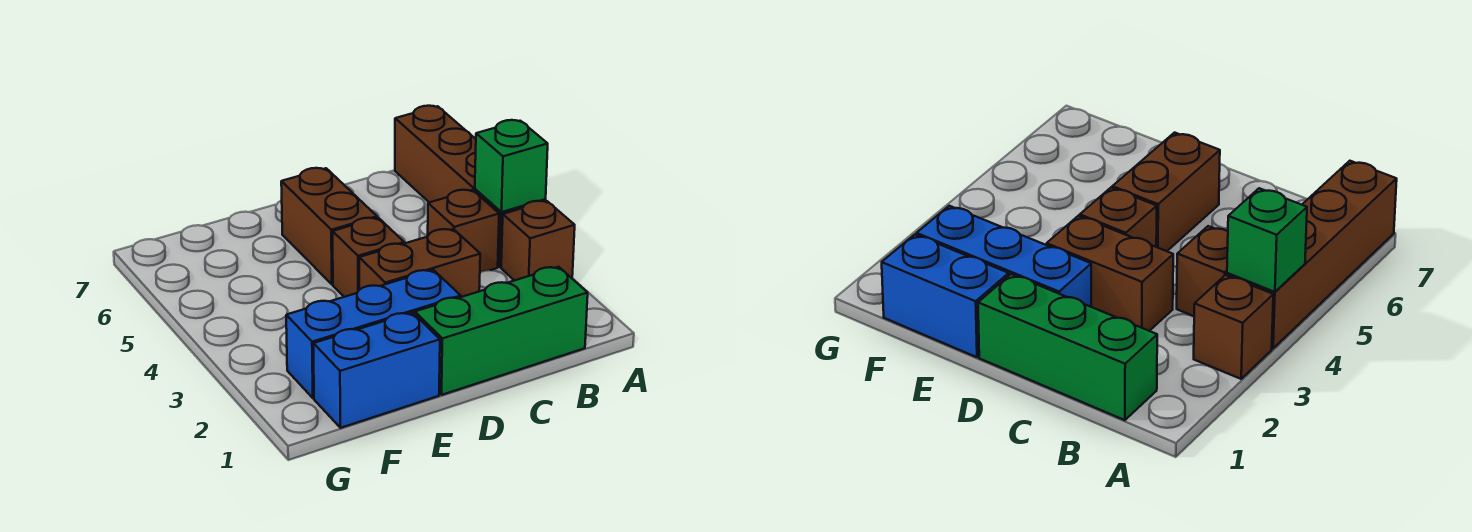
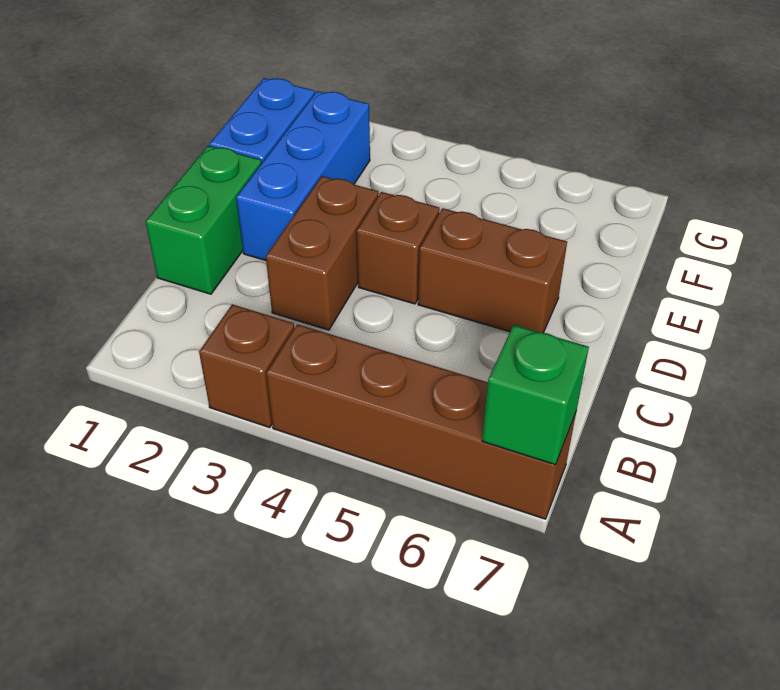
green brick A4 level 2 -> green brick A7 level 2
green brick B1:D1 level 1 -> green brick C1:D1 level 1
brown brick B4 level 1 -> none

